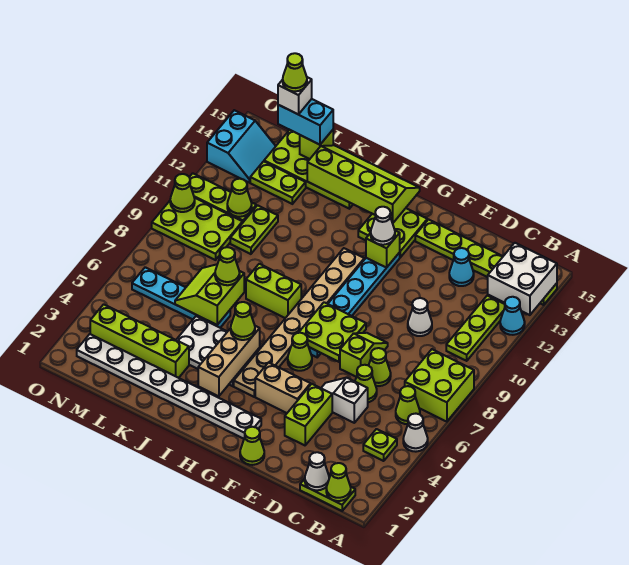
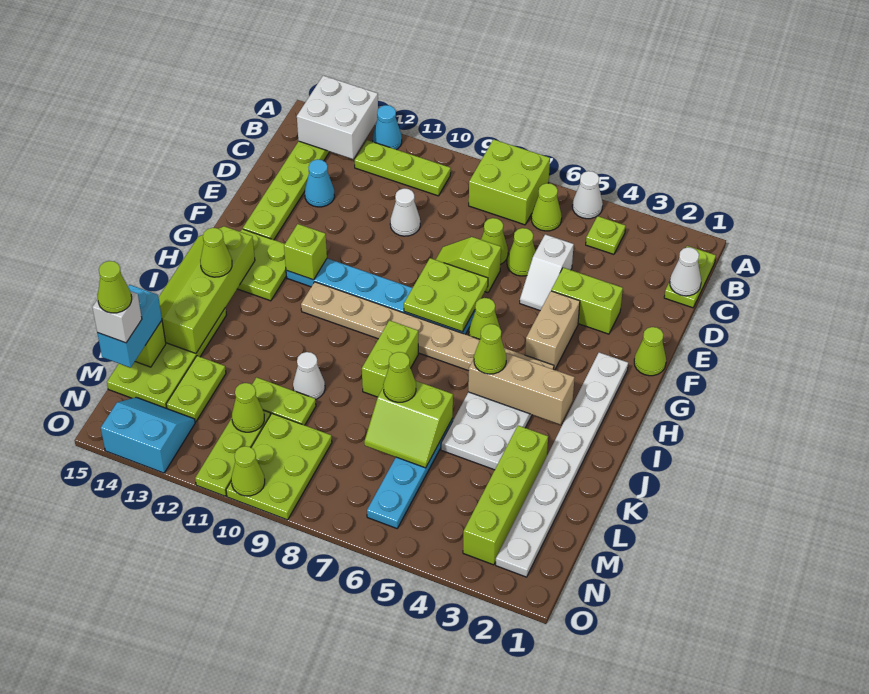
lime cone B1 level 2 -> lime cone I14 level 3
white cone G12 level 3 -> white cone K10 level 1

